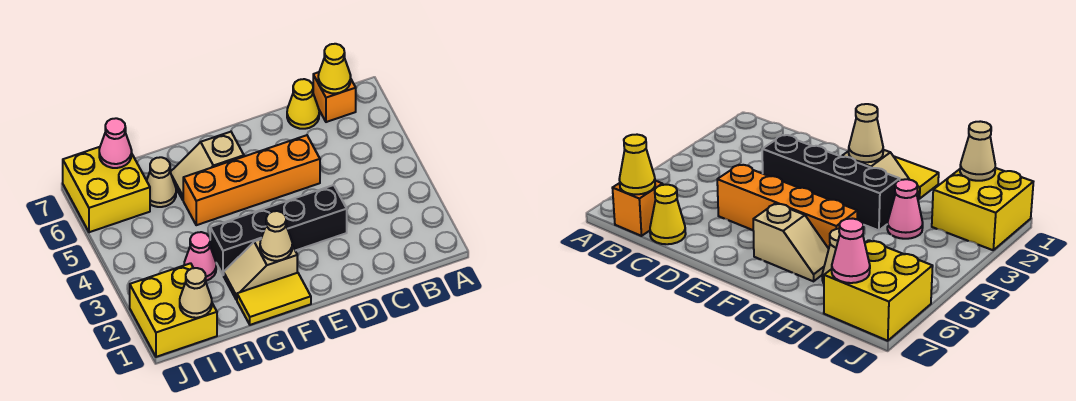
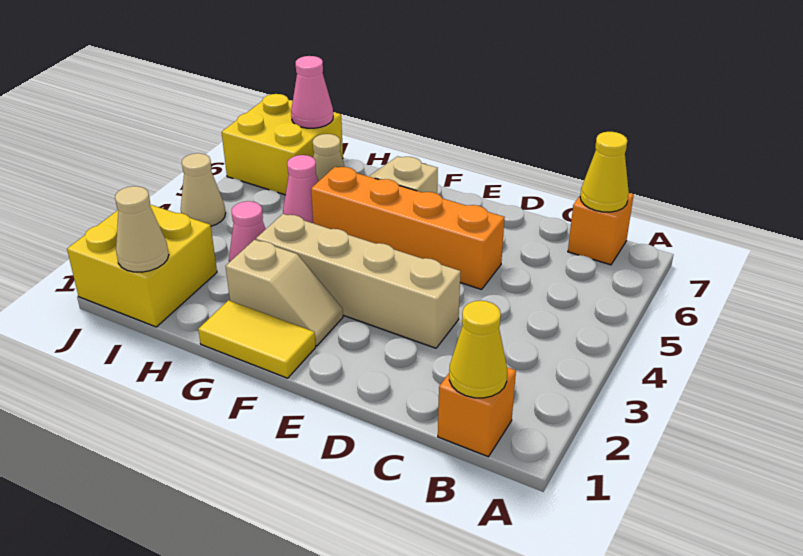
none -> orange brick B1 level 1
yellow cone C7 level 1 -> yellow cone B1 level 2
black brick D3:G3 level 1 -> tan brick D3:G3 level 1
tan slope F2:G2 level 1 top F -> tan slope F2:G2 level 1 top G
tan cone F2 level 2 -> tan cone J4 level 1
none -> pink cone H5 level 1

